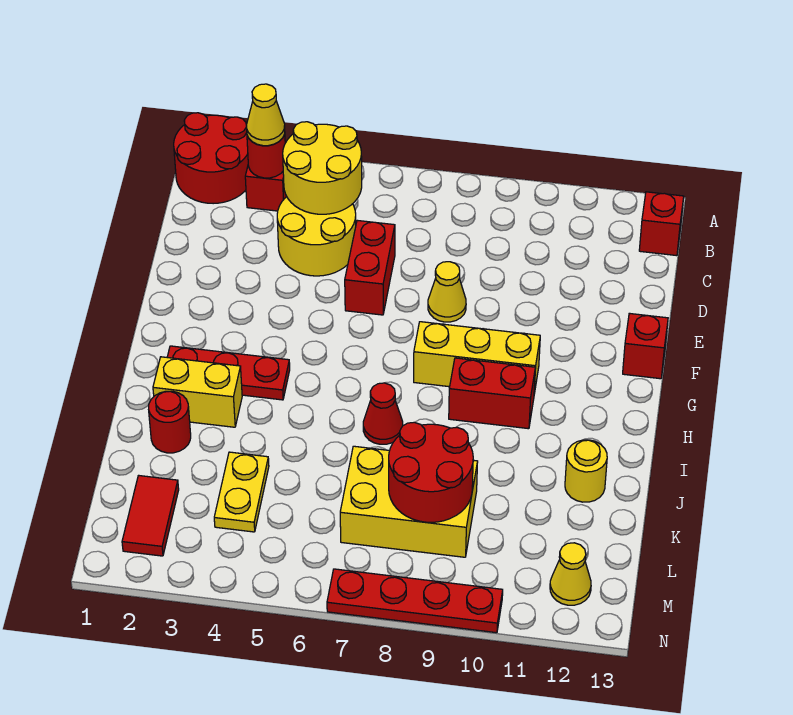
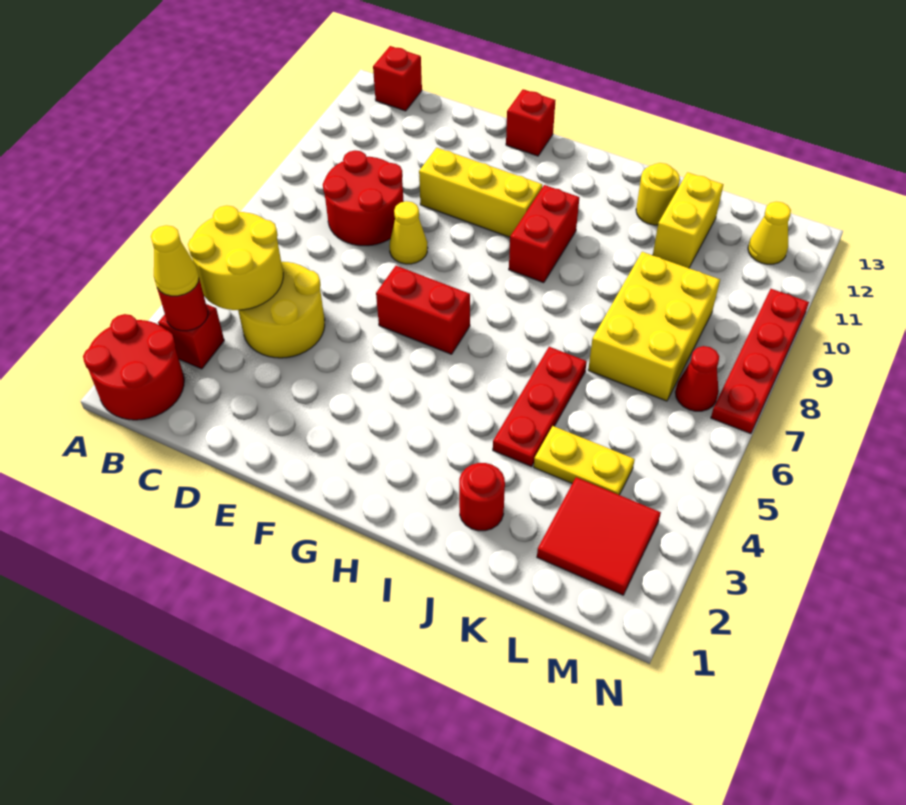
red brick D6:E6 level 1 -> red brick F6:G6 level 1
yellow brick G8:G10 level 1 -> yellow brick E10:G10 level 1
red plate H2:H4 level 1 -> red plate J4:J6 level 1
yellow brick I2:I3 level 1 -> yellow brick K11:K12 level 1
red cone I7 level 1 -> red cone M7 level 1
red round brick K8:L9 level 2 -> red round brick C8:D9 level 1
red tile L2:M2 level 1 -> red tile L2:M3 level 1

